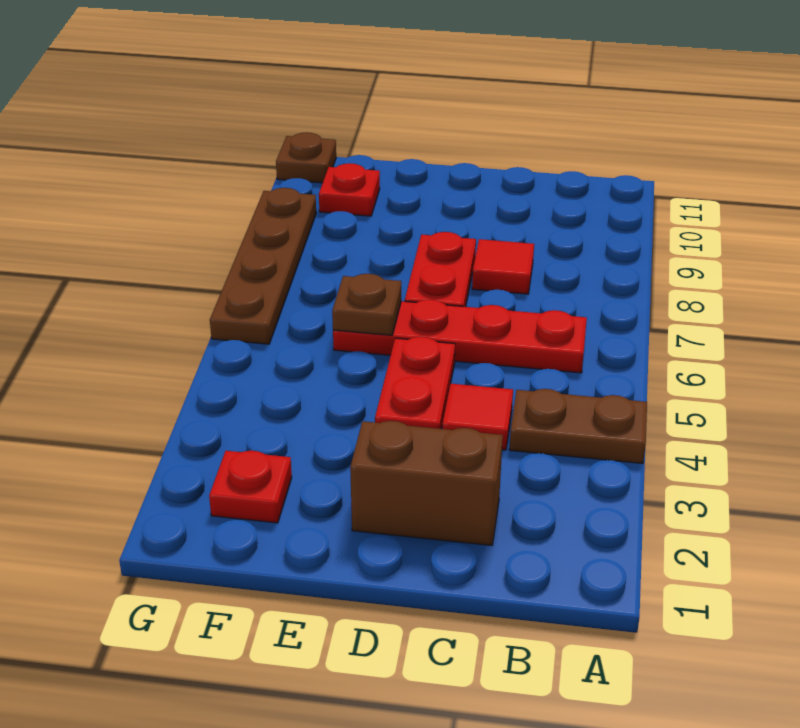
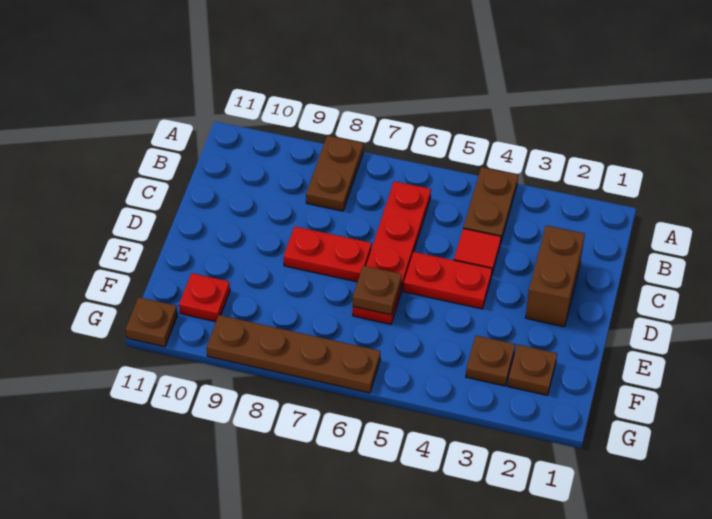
none -> brown plate A8:B8 level 1
red tile C8 level 1 -> none
red plate F2 level 1 -> brown plate F2 level 1
none -> brown plate F3 level 1

